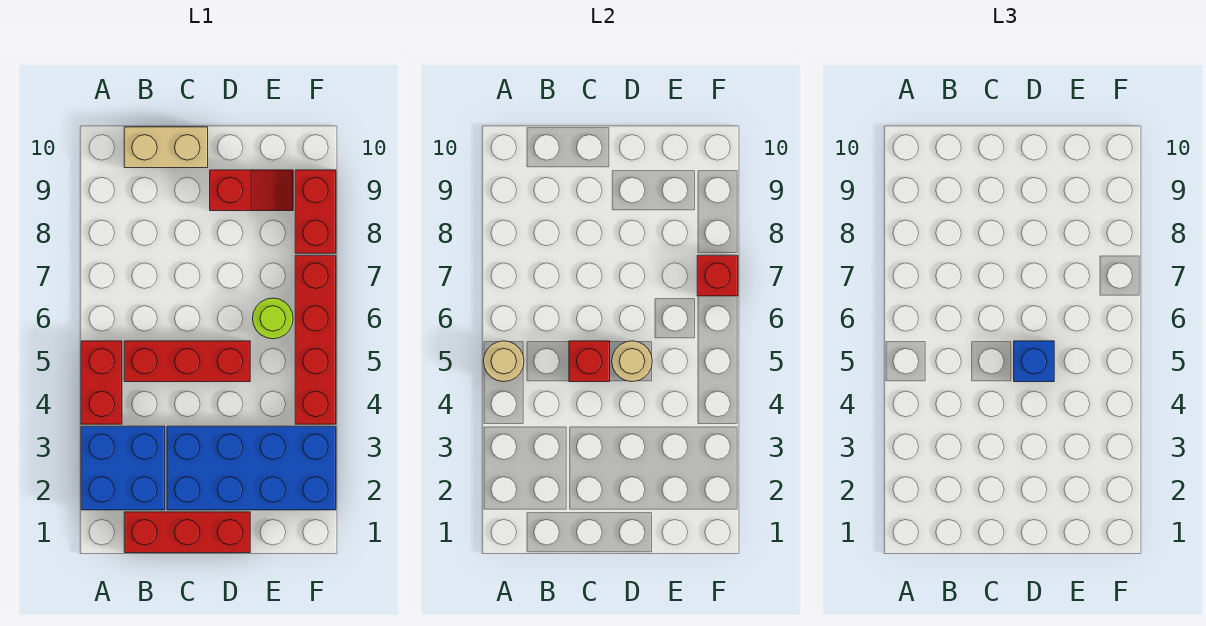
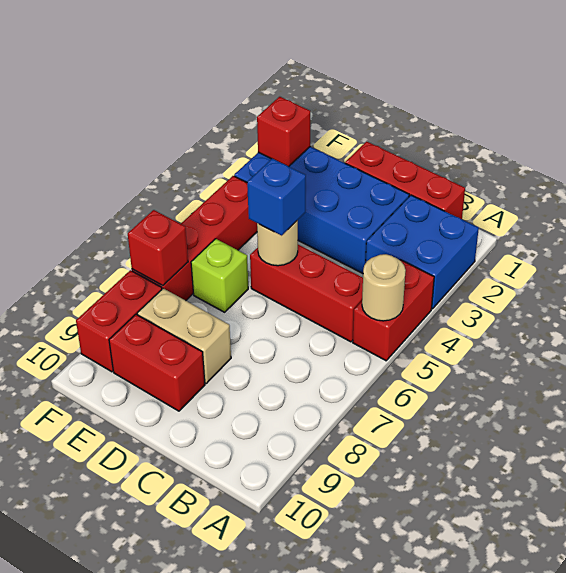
tan brick B10:C10 level 1 -> tan brick D8:E8 level 1
red brick C5 level 2 -> red brick F2 level 2
red slope D9:E9 level 1 top D -> red brick D9:E9 level 1
lime round brick E6 level 1 -> lime brick E6 level 1

